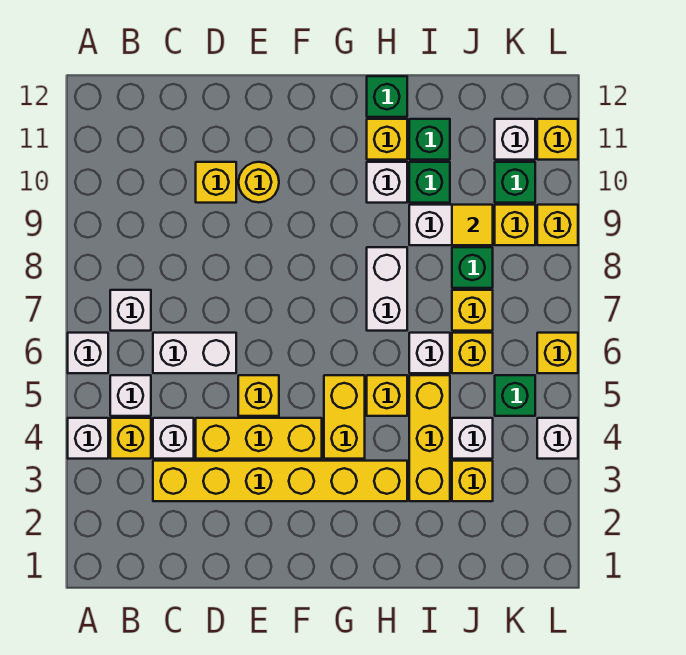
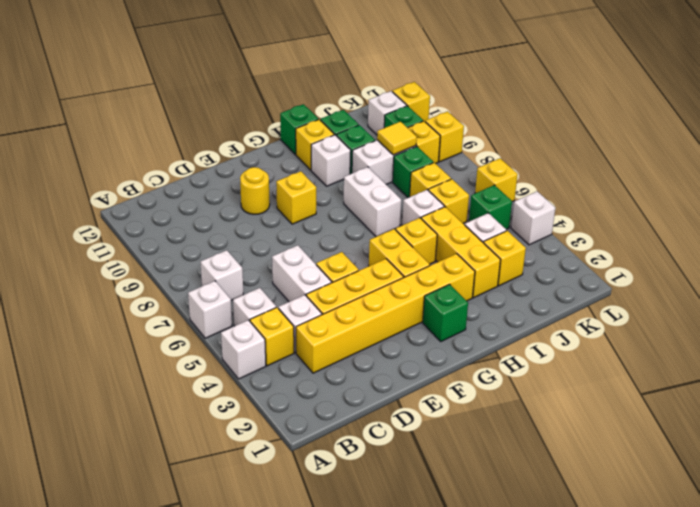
white brick C6:D6 level 1 -> white brick D5:D6 level 1
yellow brick D10 level 1 -> yellow brick F9 level 1
none -> green brick G2 level 1

